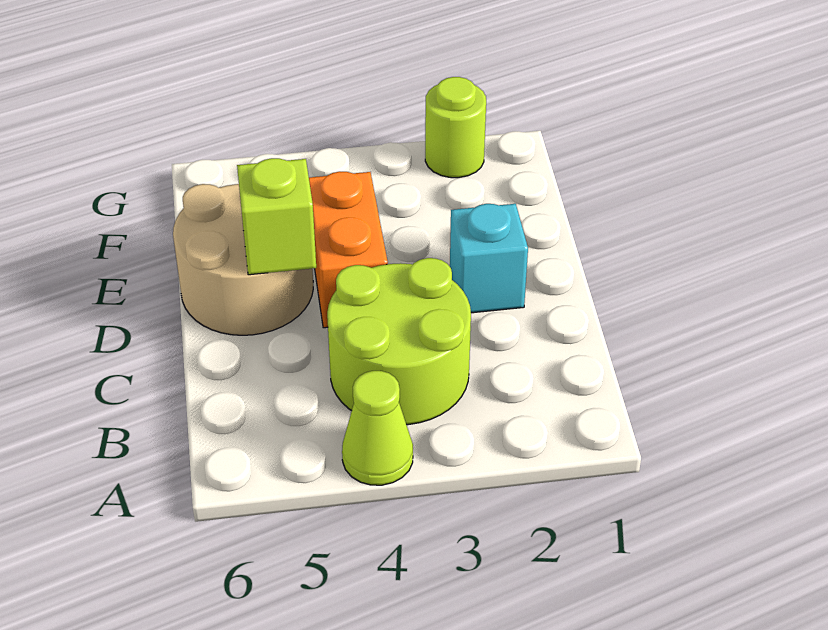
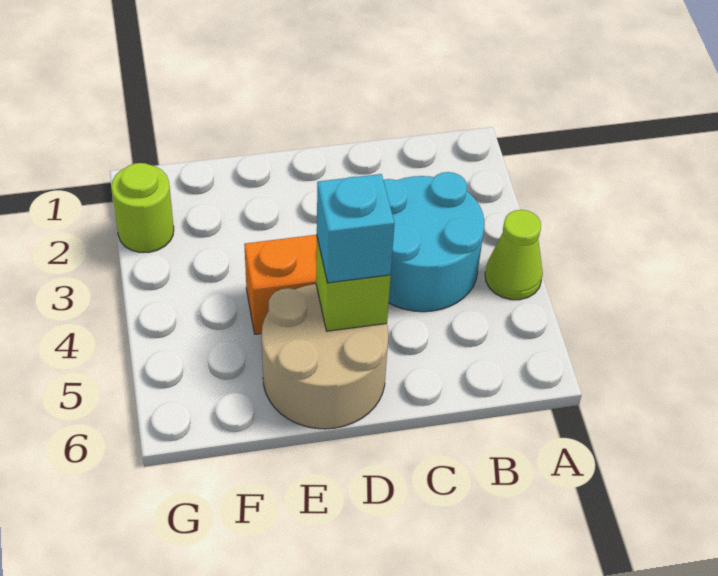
lime round brick B3:C4 level 1 -> cyan round brick B3:C4 level 1
cyan brick D2 level 1 -> cyan brick D5 level 3

